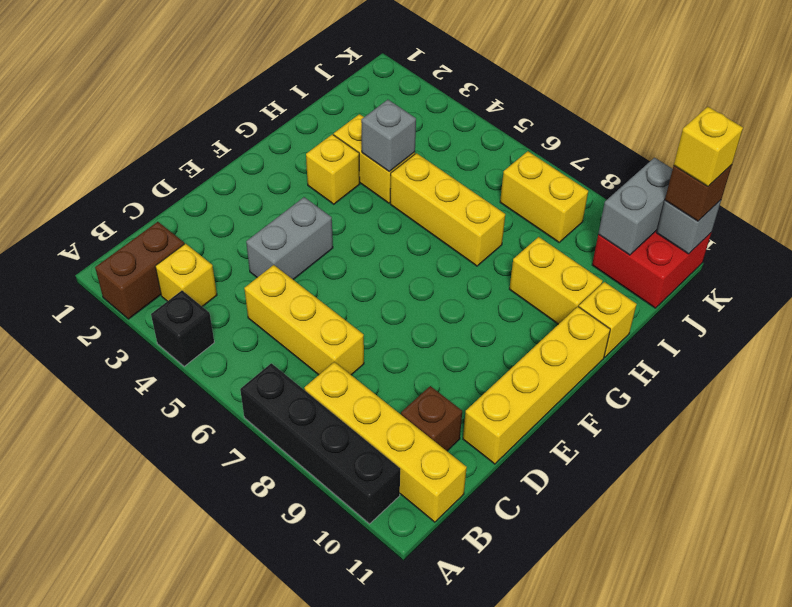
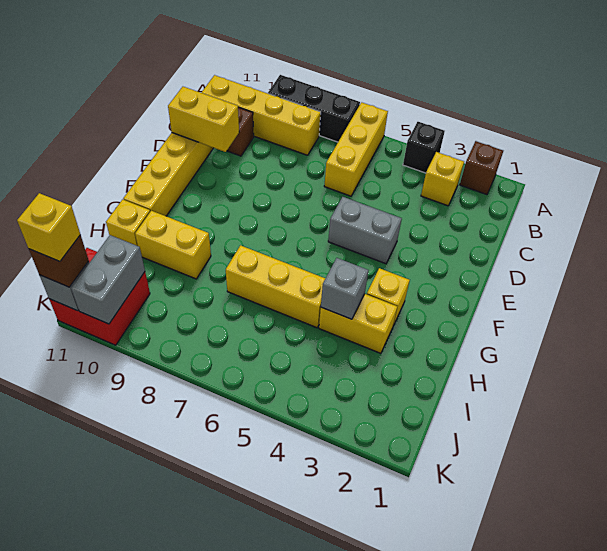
brown brick A2:B2 level 1 -> brown brick A2 level 1
black brick A7:A10 level 1 -> black brick A7:A9 level 1
yellow brick C5:C7 level 1 -> yellow brick A6:C6 level 1
grey brick D4:E4 level 1 -> grey brick E4:E5 level 1
yellow brick J7:J8 level 1 -> yellow brick D10:D11 level 2

